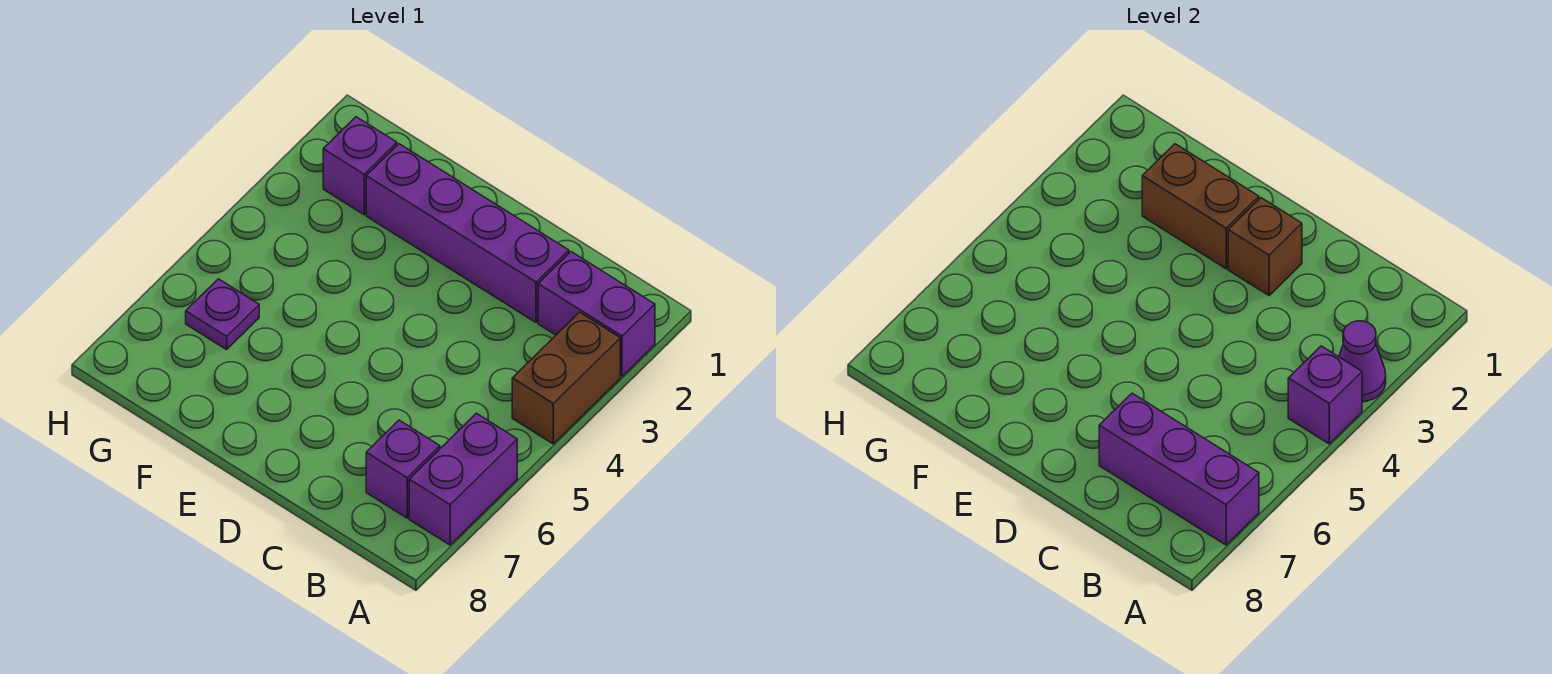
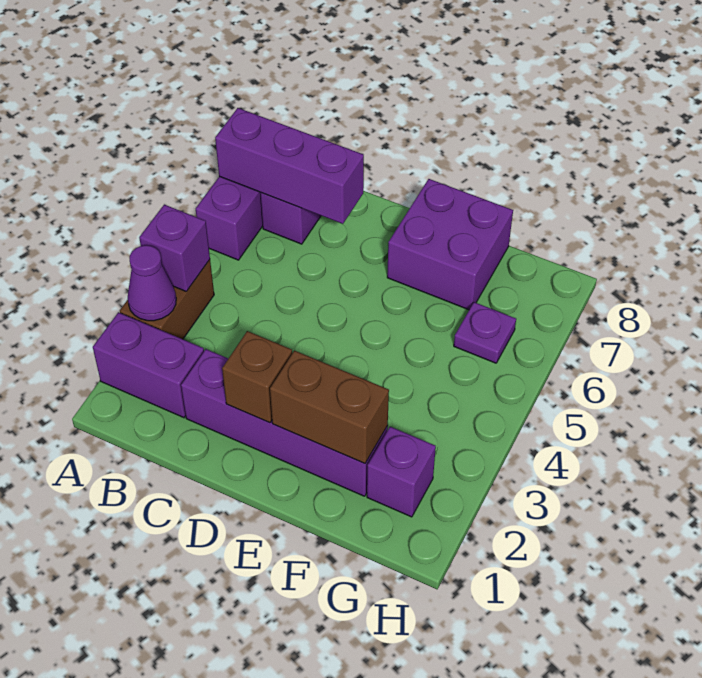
none -> purple brick E7:F8 level 1

